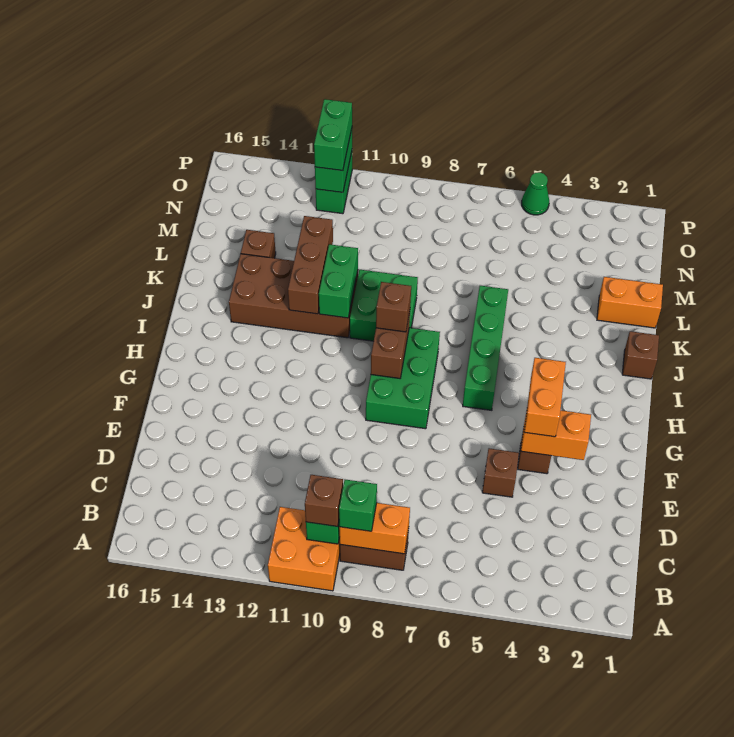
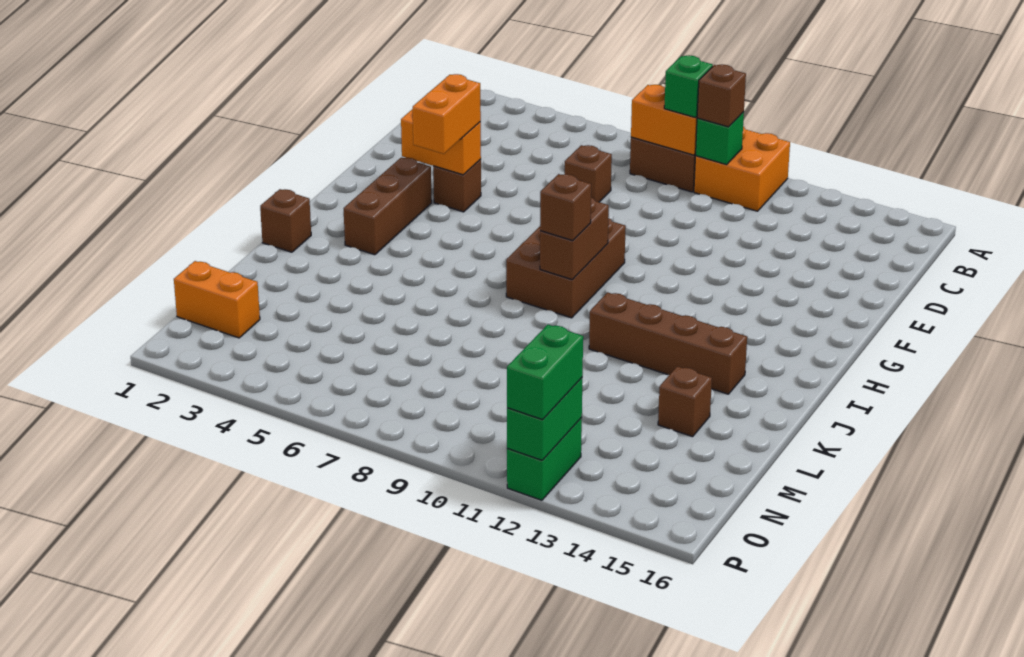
brown brick E5 level 1 -> brown brick D7 level 1
green brick G8:I9 level 1 -> brown brick G8:I9 level 1
green brick H6:K6 level 1 -> none
green brick J9:K10 level 1 -> none
brown brick J11:K14 level 1 -> brown brick J11:J14 level 1
green brick J11:K11 level 2 -> none
brown brick J12:L12 level 2 -> brown brick G3:I3 level 1
orange brick L1:L2 level 1 -> orange brick N1:N2 level 1
green cone P5 level 1 -> none

